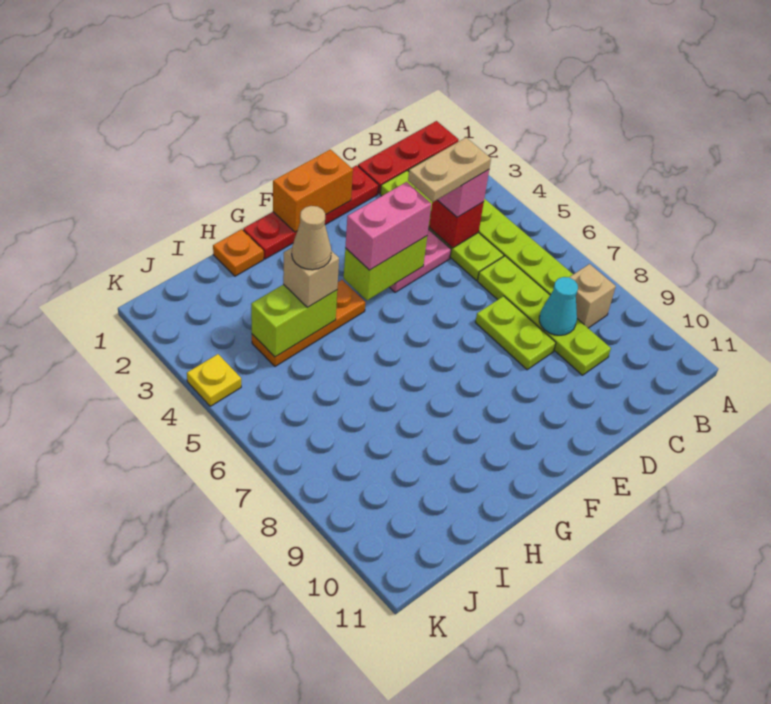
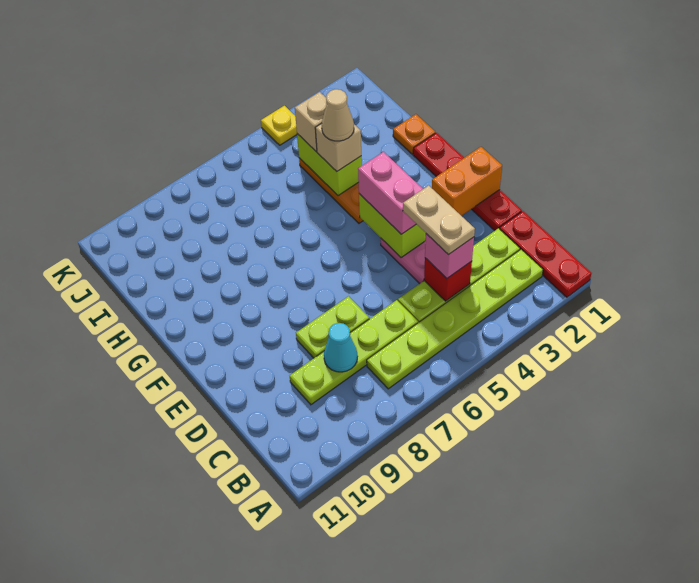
tan brick B8 level 1 -> tan brick I4 level 3
orange brick E1:F1 level 2 -> orange brick E1:E2 level 2

